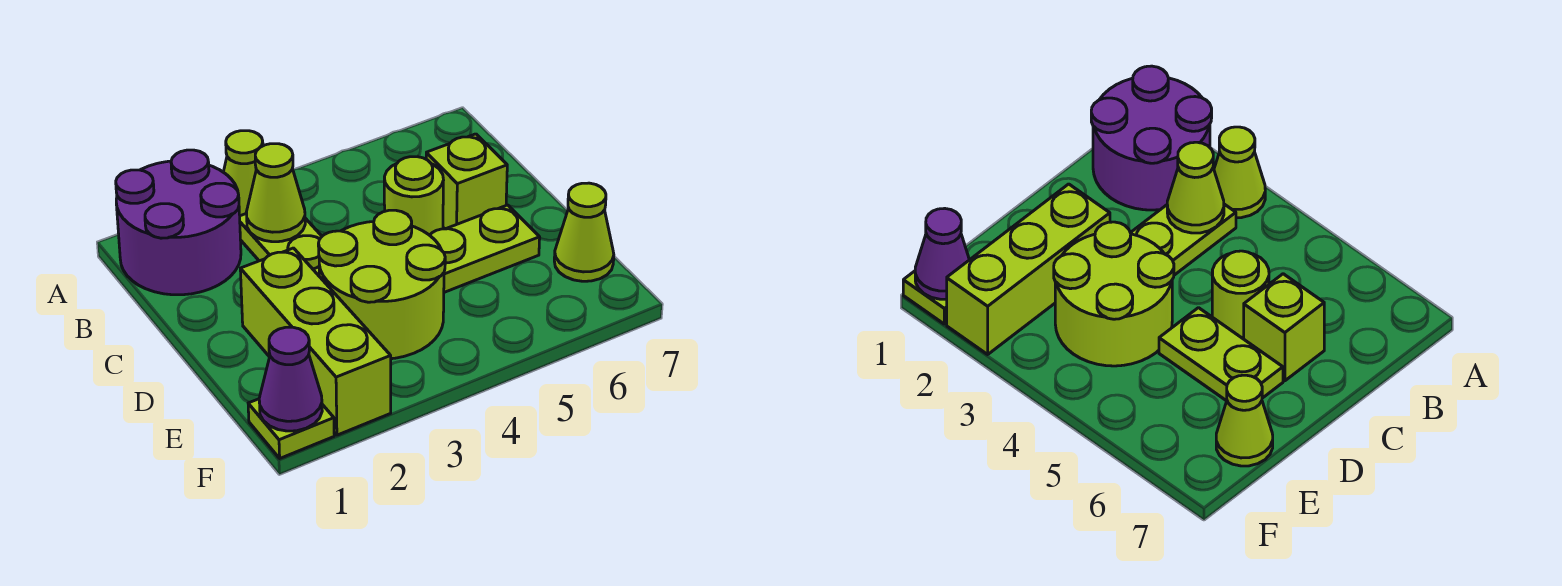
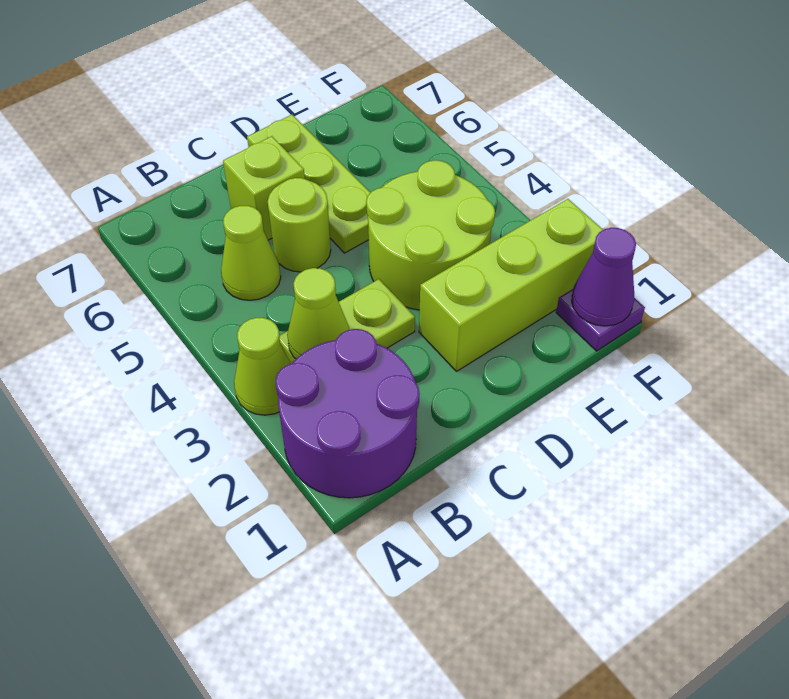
lime plate D5:D6 level 1 -> lime plate D5:D7 level 1
lime cone E7 level 1 -> lime cone B5 level 1
lime plate F1 level 1 -> purple plate F1 level 1

